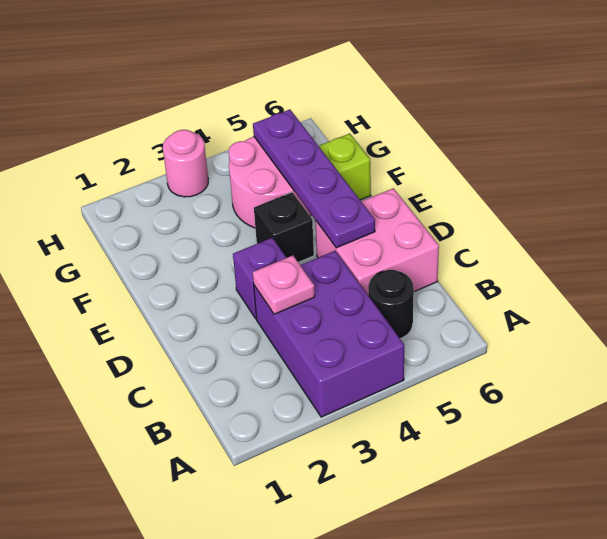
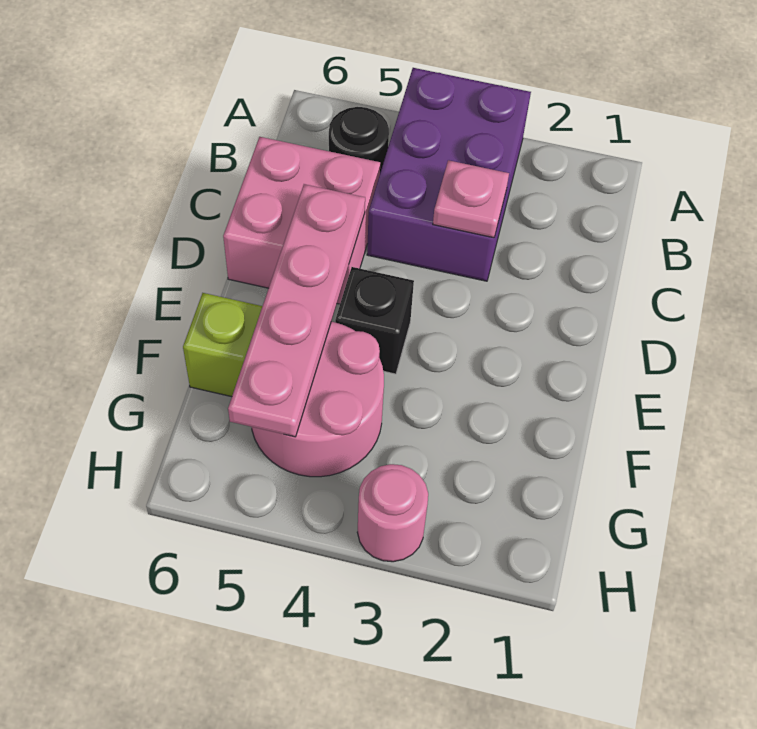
purple brick D3 level 1 -> none
purple plate D5:G5 level 2 -> pink plate D5:G5 level 2

